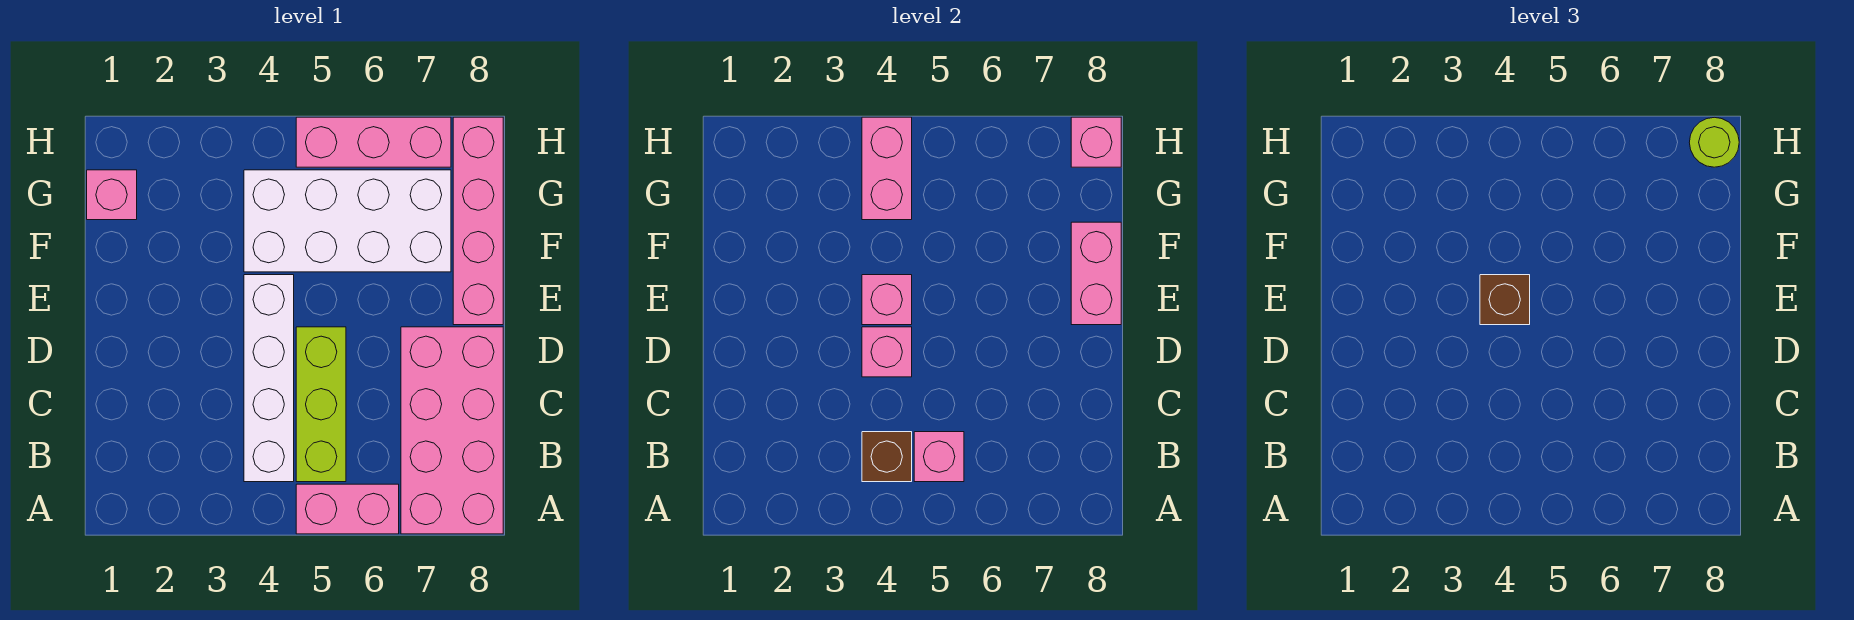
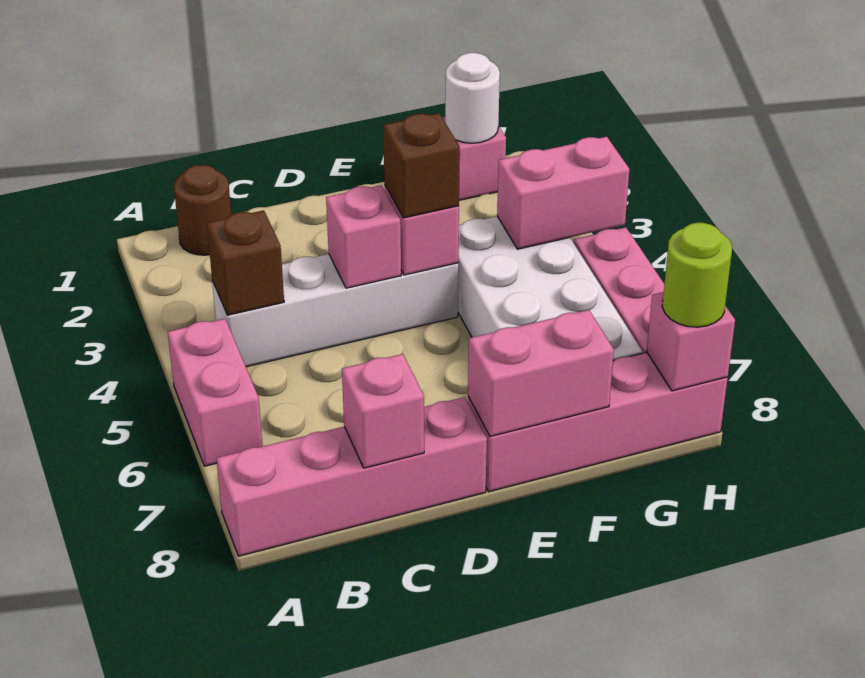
pink brick A7:D8 level 1 -> pink brick A8:D8 level 1
none -> brown round brick B1 level 1
lime brick B5:D5 level 1 -> none
pink brick B5 level 2 -> pink brick C8 level 2
none -> white round brick G1 level 2

